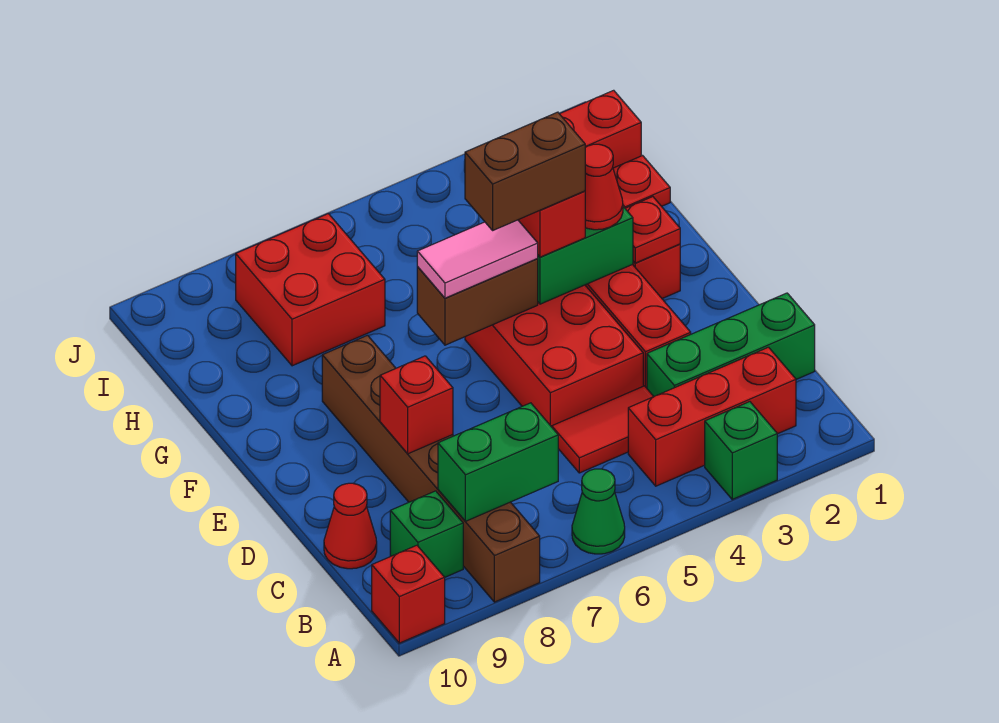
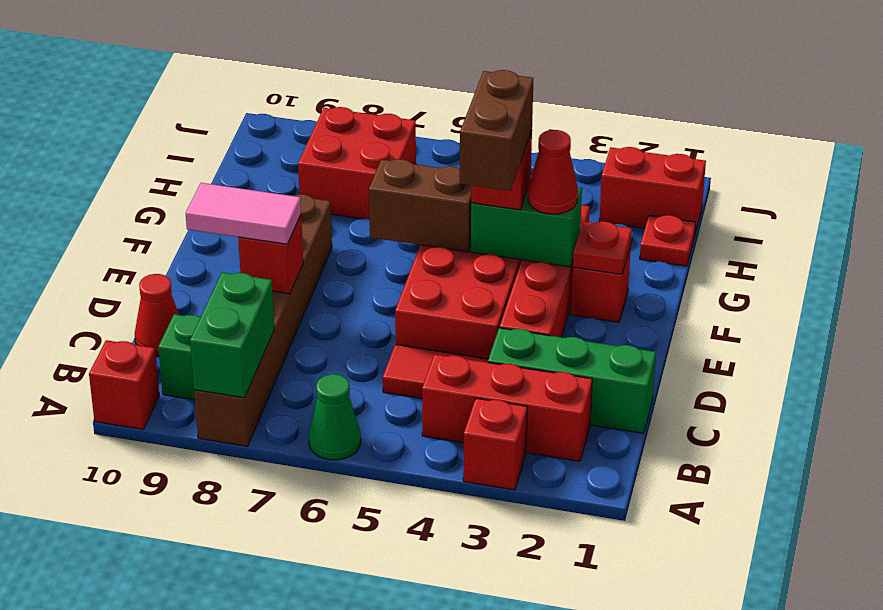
green brick A3 level 1 -> red brick A3 level 1
green brick B7:B8 level 2 -> green brick A8:B8 level 2
brown brick F4:F5 level 4 -> brown brick E4:F4 level 4
pink tile F5:F6 level 3 -> pink tile D8:D9 level 3

